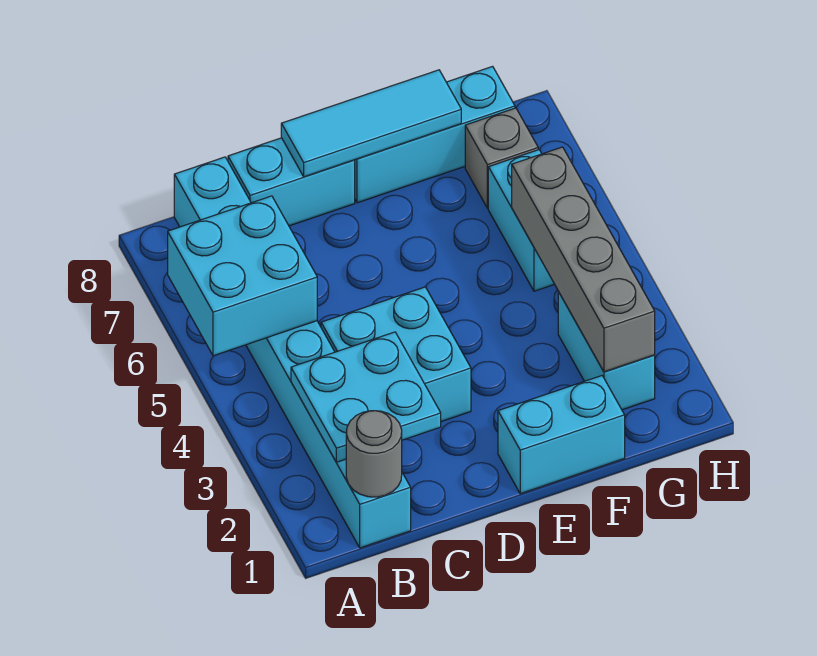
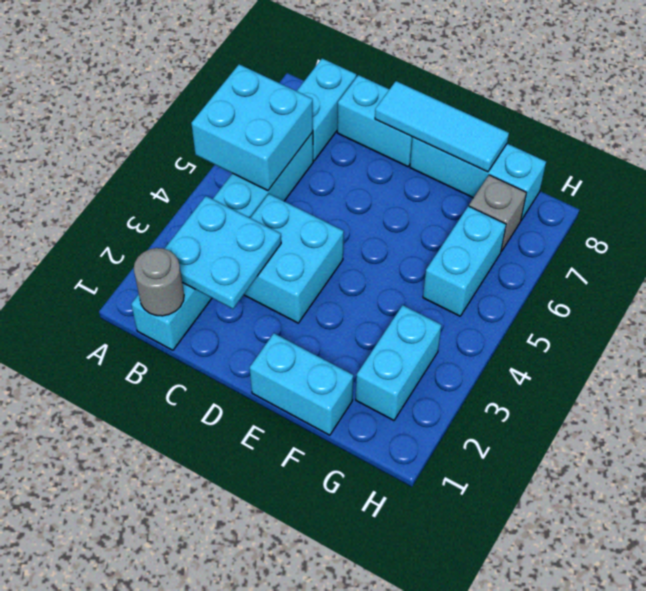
grey brick G2:G5 level 2 -> none

